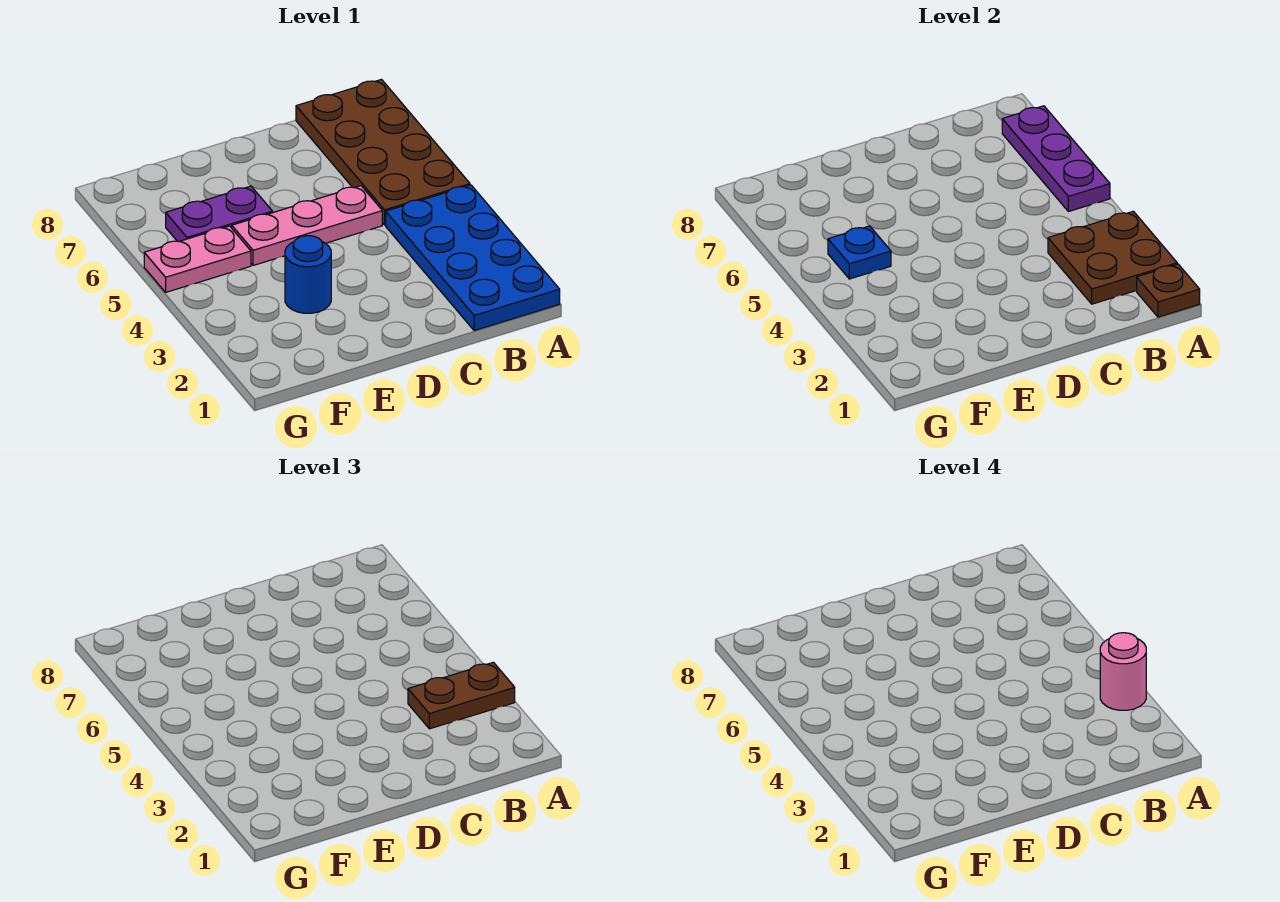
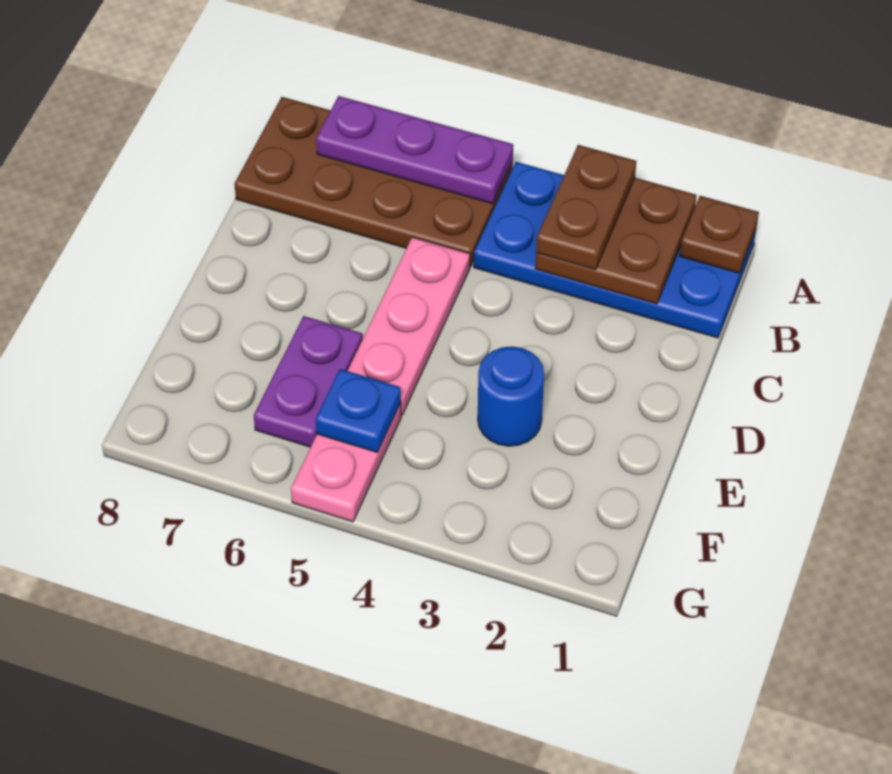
pink round brick A3 level 4 -> none

